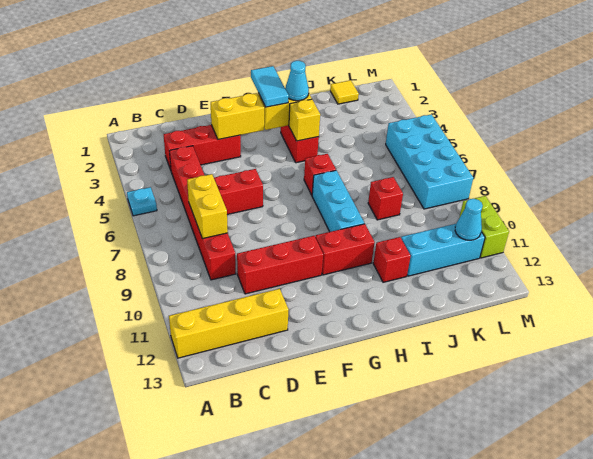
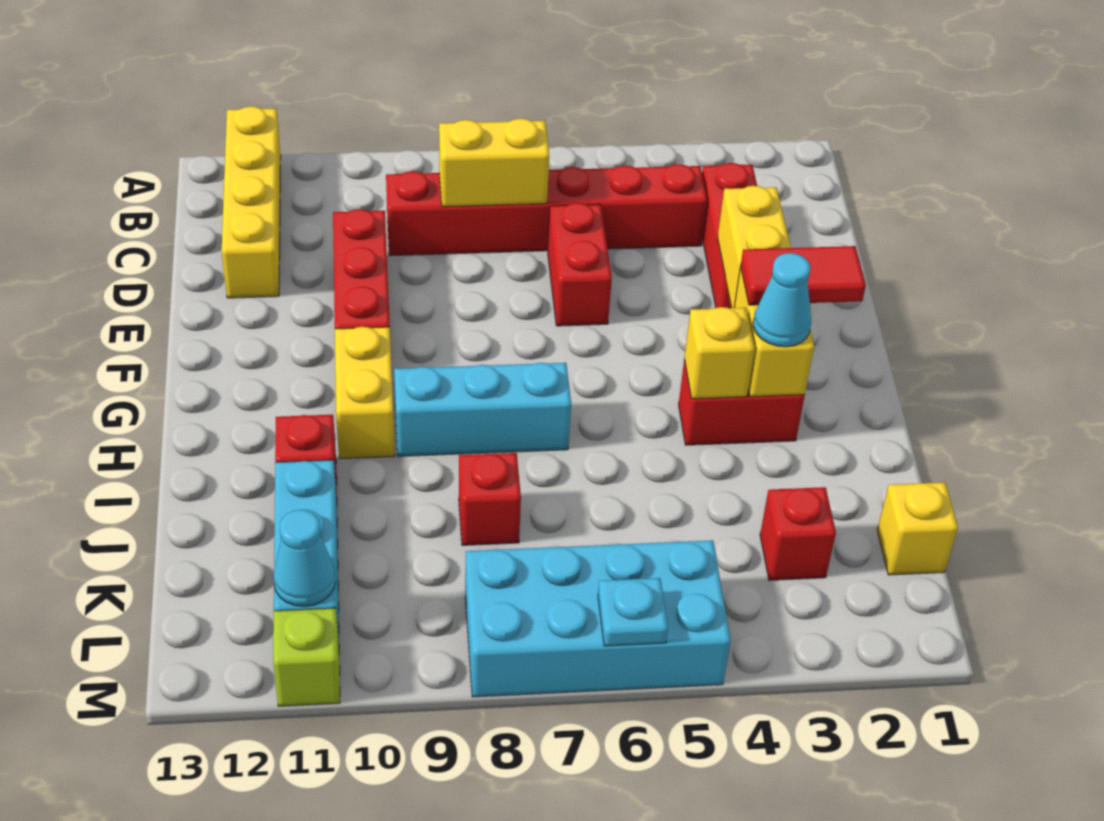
cyan plate A5 level 1 -> cyan plate M6 level 2
cyan tile G2:G3 level 3 -> red tile G2:G3 level 3
red brick G10:H10 level 1 -> yellow brick G10:H10 level 1
red brick H6 level 1 -> red brick K3 level 1
yellow tile K1 level 1 -> yellow brick K1 level 1
lime brick M10:M11 level 1 -> lime brick M11 level 1

